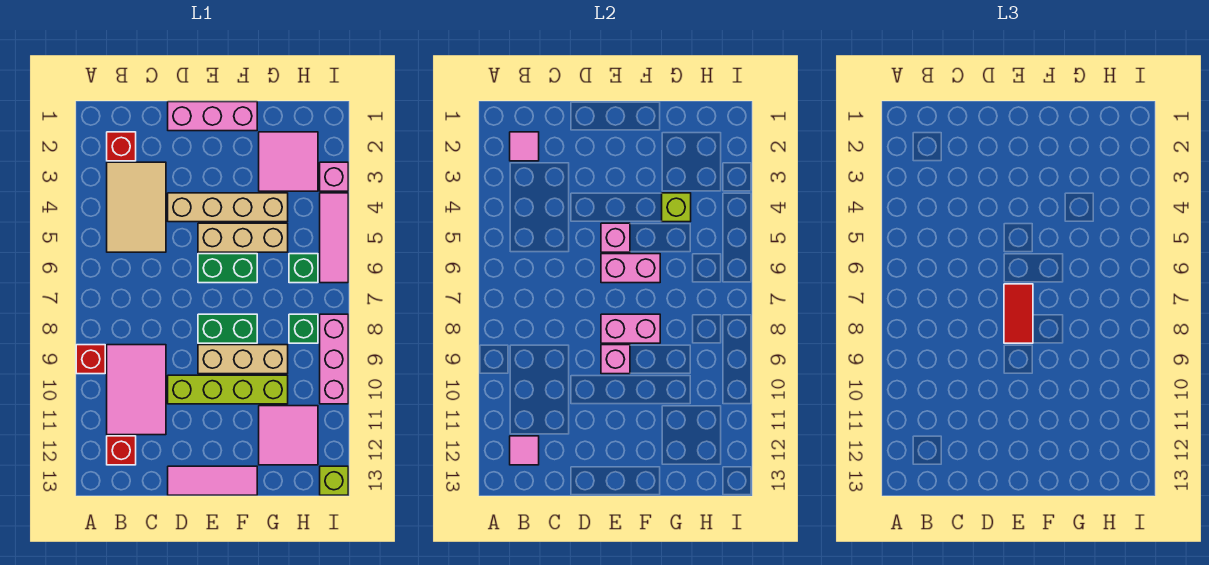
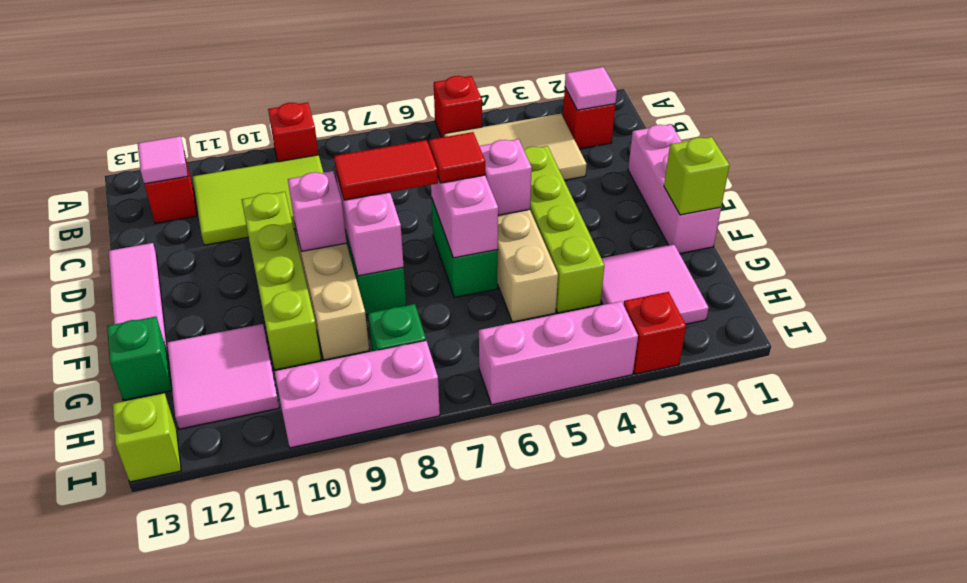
none -> red brick A5 level 1
pink tile B9:C11 level 1 -> lime tile B9:C11 level 1
tan brick D4:G4 level 1 -> lime brick D4:G4 level 1
none -> red tile E6 level 3
lime brick G4 level 2 -> lime brick F1 level 2
green brick H6 level 1 -> green brick G13 level 1
pink brick I3 level 1 -> red brick I3 level 1
pink tile I4:I6 level 1 -> pink brick I4:I6 level 1

